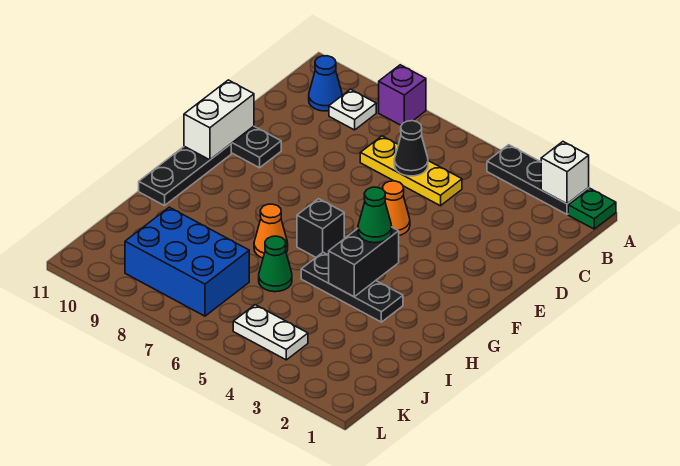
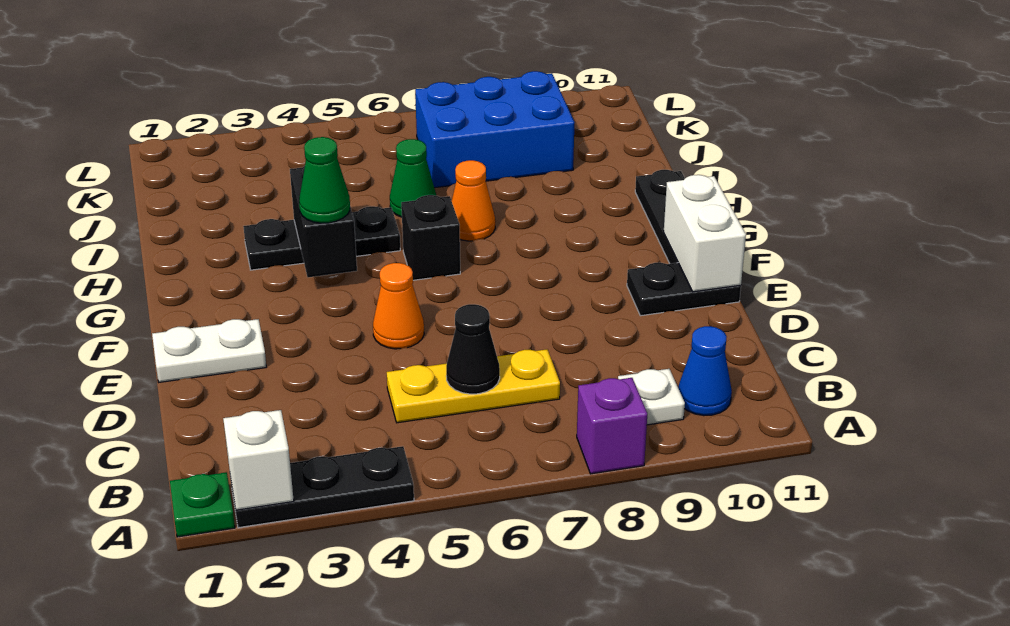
white plate K4:K5 level 1 -> white plate E1:E2 level 1

